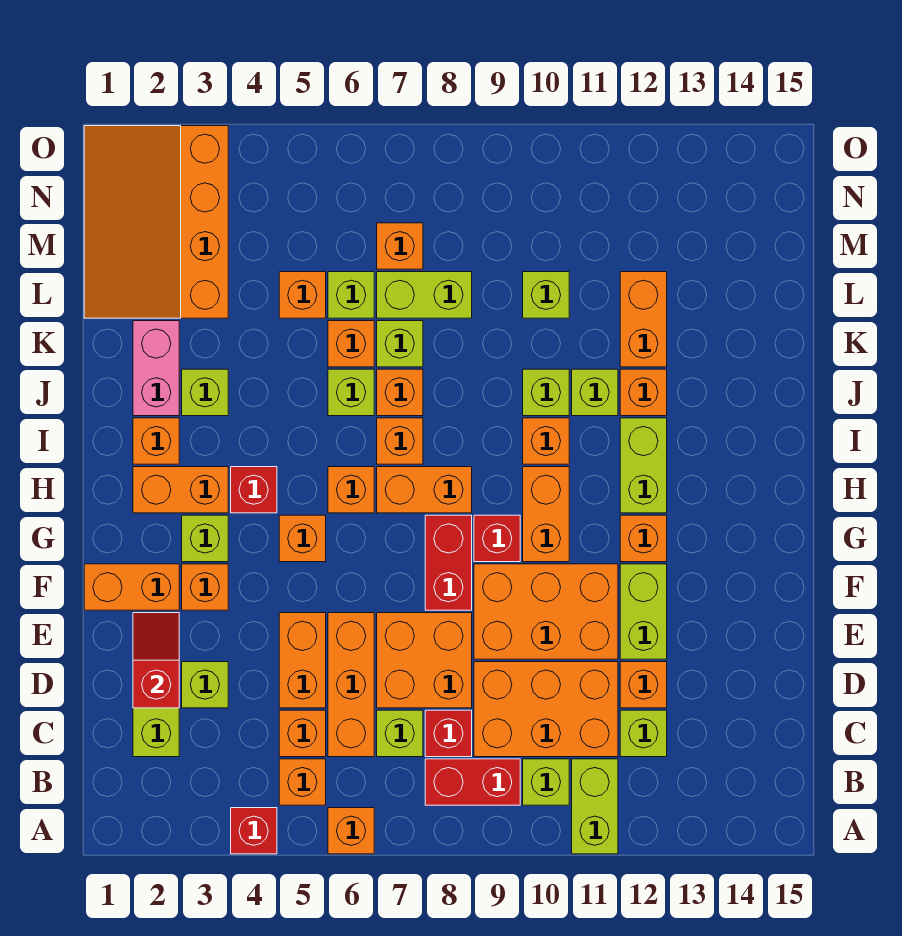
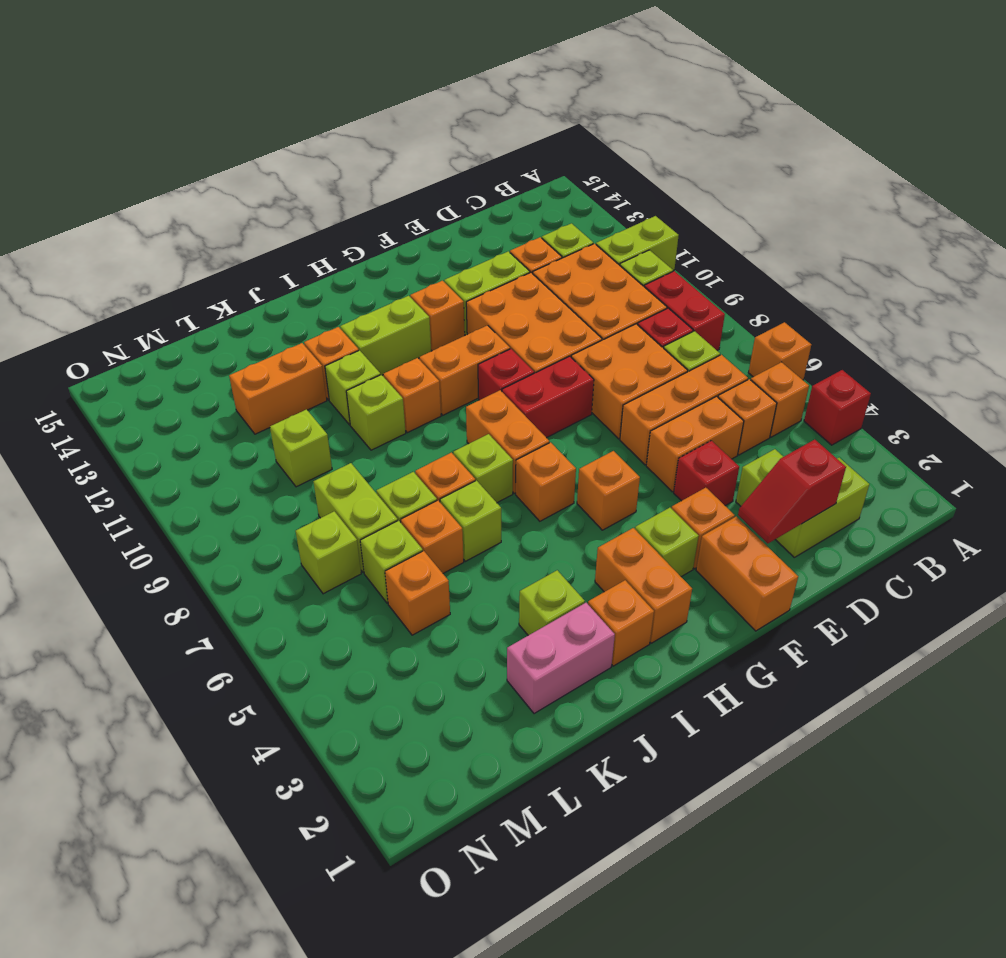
red brick H4 level 1 -> red brick E4 level 1
orange brick I7 level 1 -> lime brick I7 level 1
orange slope L1:O3 level 1 top 3 -> none
orange brick M7 level 1 -> lime brick M7 level 1

